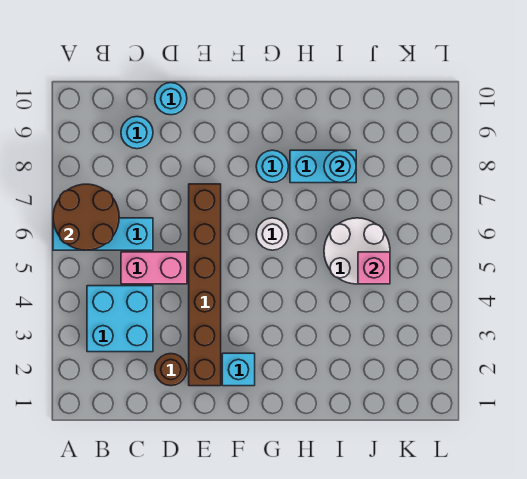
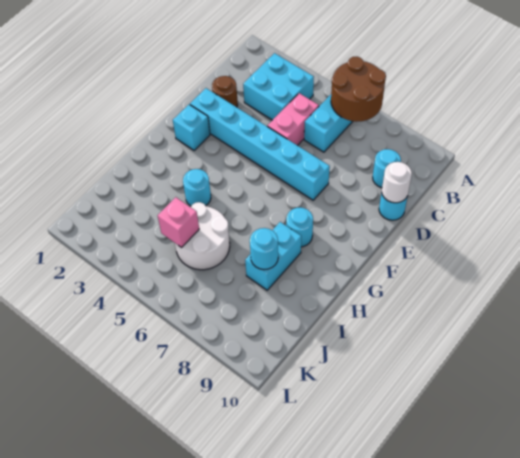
brown brick E2:E7 level 1 -> cyan brick E2:E7 level 1
white round brick G6 level 1 -> white round brick D10 level 2
none -> cyan round brick H4 level 1

